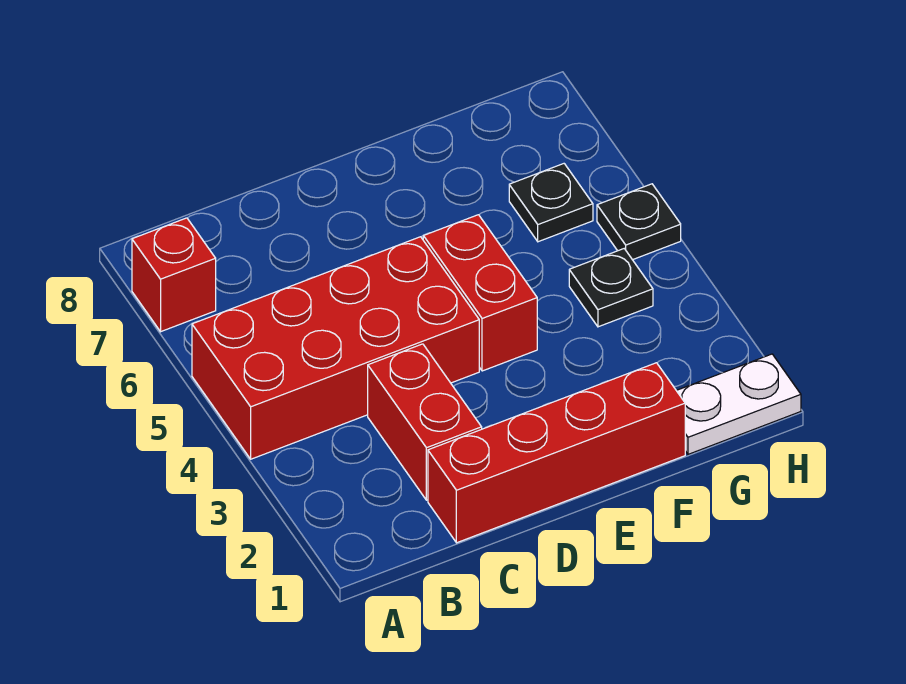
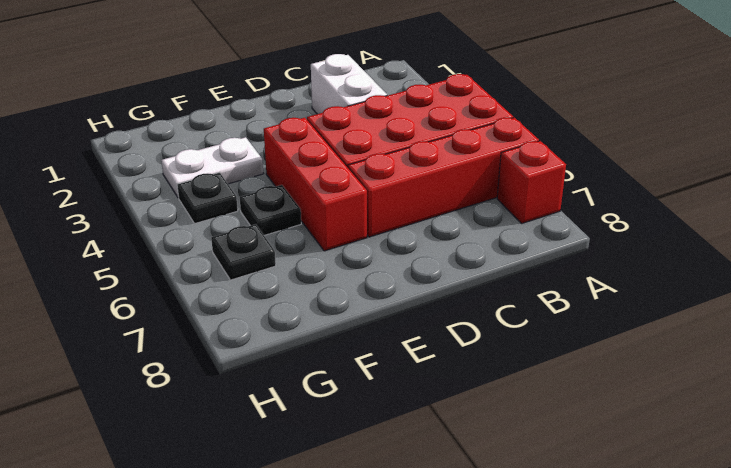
red brick C1:F1 level 1 -> red brick A6:D6 level 1
red brick C2:C3 level 1 -> white brick C2:C3 level 1
red brick E4:E5 level 1 -> red brick E4:E6 level 1
white plate G1:H1 level 1 -> white plate F3:G3 level 1
black plate H5 level 1 -> black plate F5 level 1

